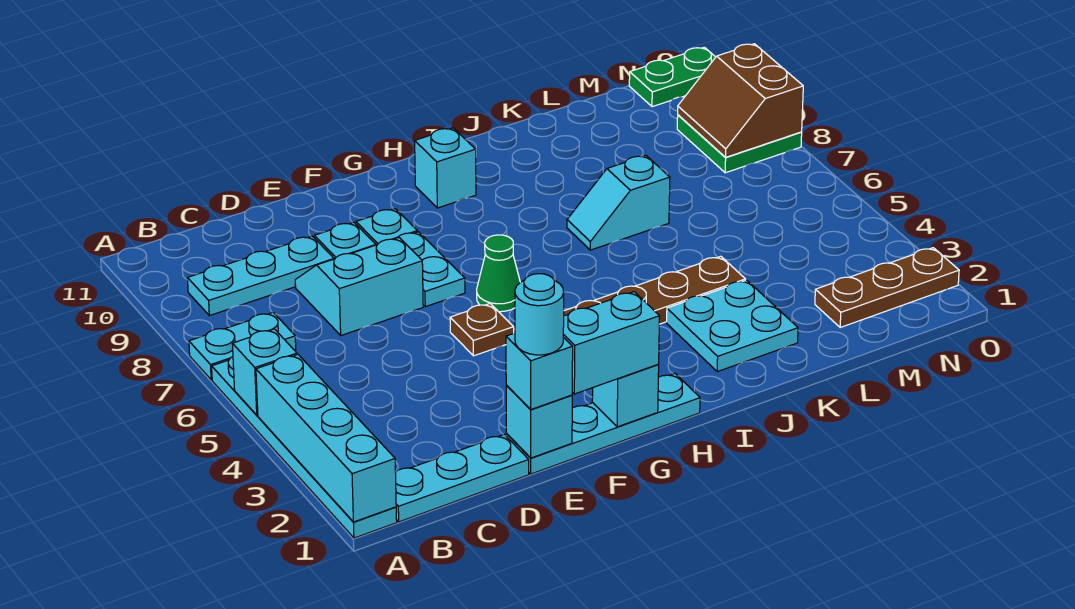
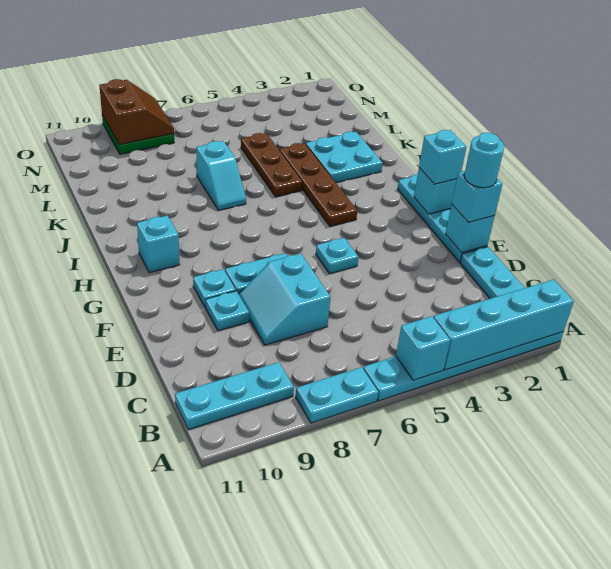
cyan plate A7:B7 level 1 -> cyan plate A7:A8 level 1
cyan plate B9:D9 level 1 -> cyan plate B9:B11 level 1
cyan brick F1:G1 level 3 -> cyan brick G1 level 3
brown plate F5 level 1 -> cyan plate F5 level 1
green cone G6 level 1 -> none
brown plate M2:O2 level 1 -> brown plate J5:L5 level 1
brown slope N8:O9 level 2 top O -> brown slope N8:O9 level 2 top 9
green plate N11:O11 level 1 -> none

